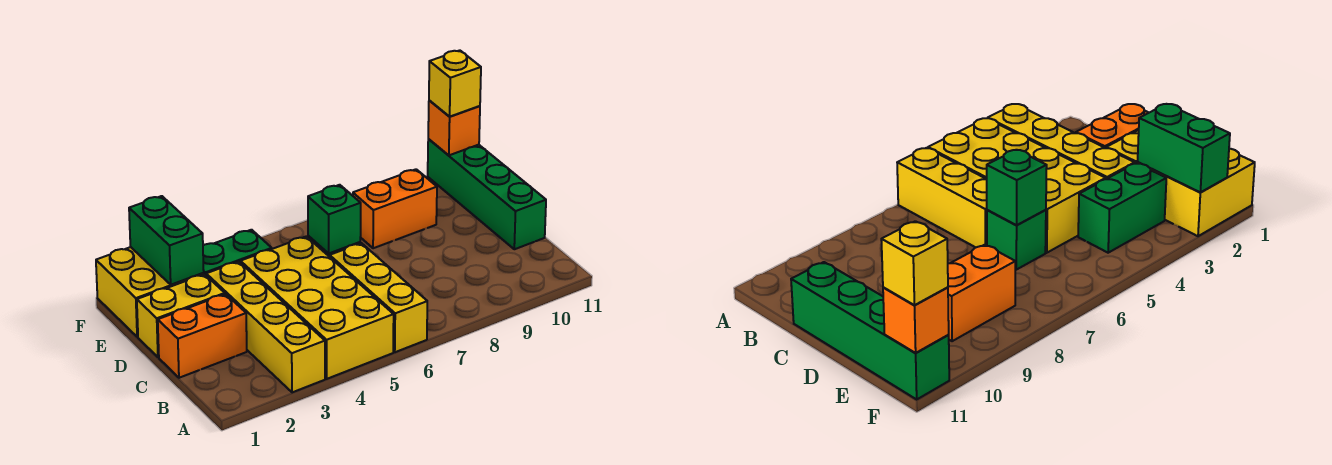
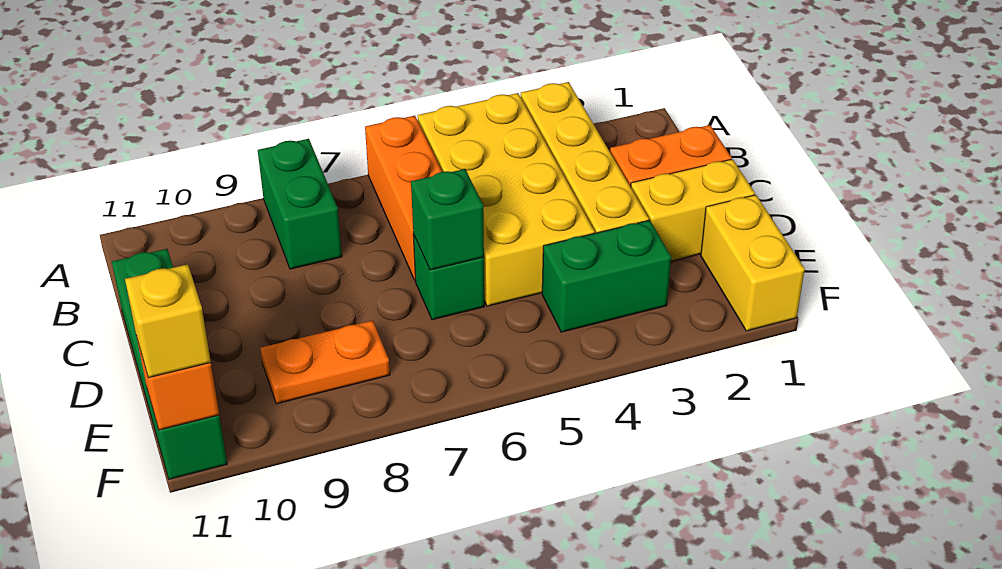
yellow brick A6:C6 level 1 -> orange brick A6:C6 level 1
yellow brick E1:F2 level 1 -> yellow brick E1:F1 level 1
green brick E2:F2 level 2 -> green brick A8:B8 level 1
orange brick E8:E9 level 1 -> orange plate E8:E9 level 1

